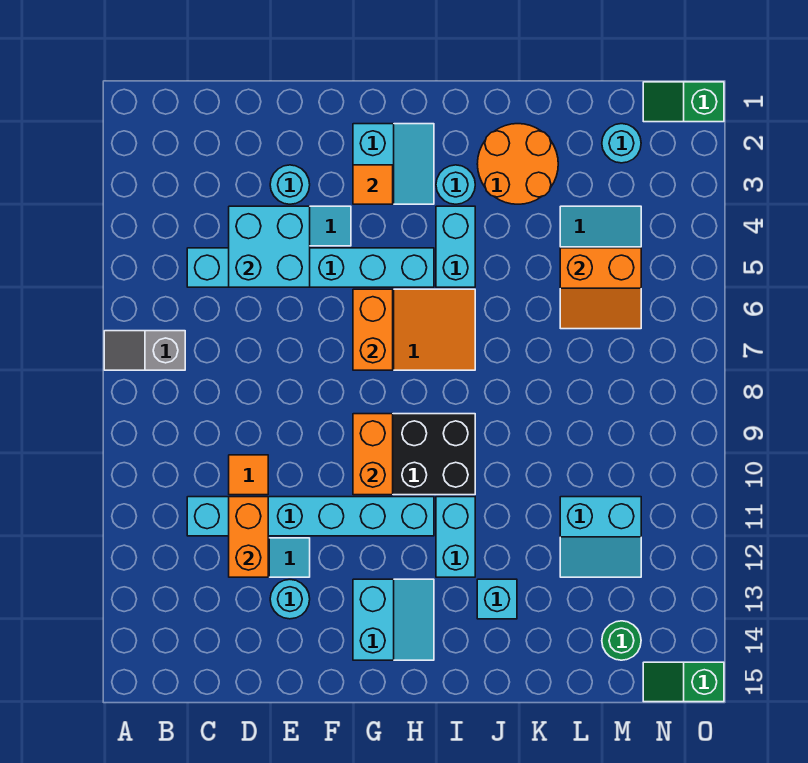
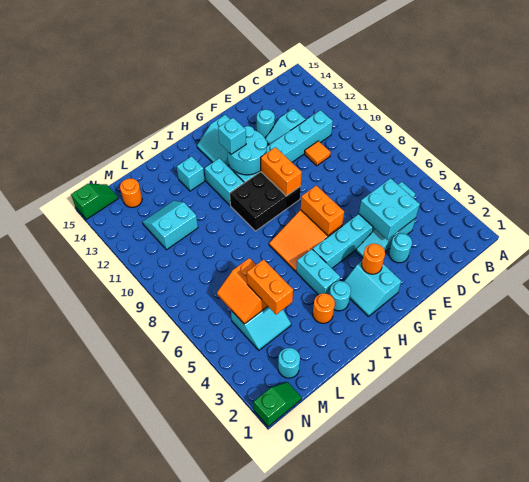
grey slope A7:B7 level 1 top B -> none
orange brick D11:D12 level 2 -> orange brick L4:L5 level 3
orange tile G3 level 2 -> orange round brick G3 level 2
none -> cyan round brick G11:H12 level 2
none -> cyan brick H12 level 3
orange round brick J2:K3 level 1 -> orange round brick J3 level 1
orange slope L5:M6 level 2 top 5 -> orange slope L5:M6 level 2 top L
green round brick M14 level 1 -> orange round brick M14 level 1

